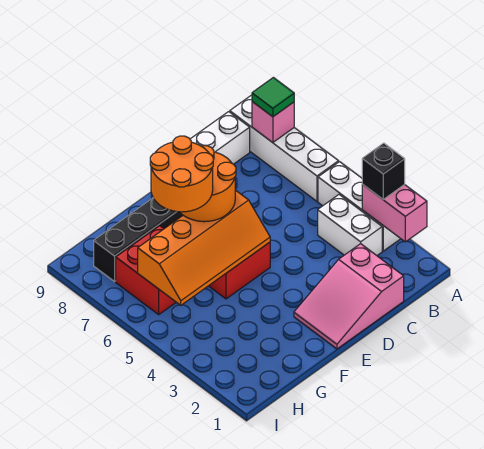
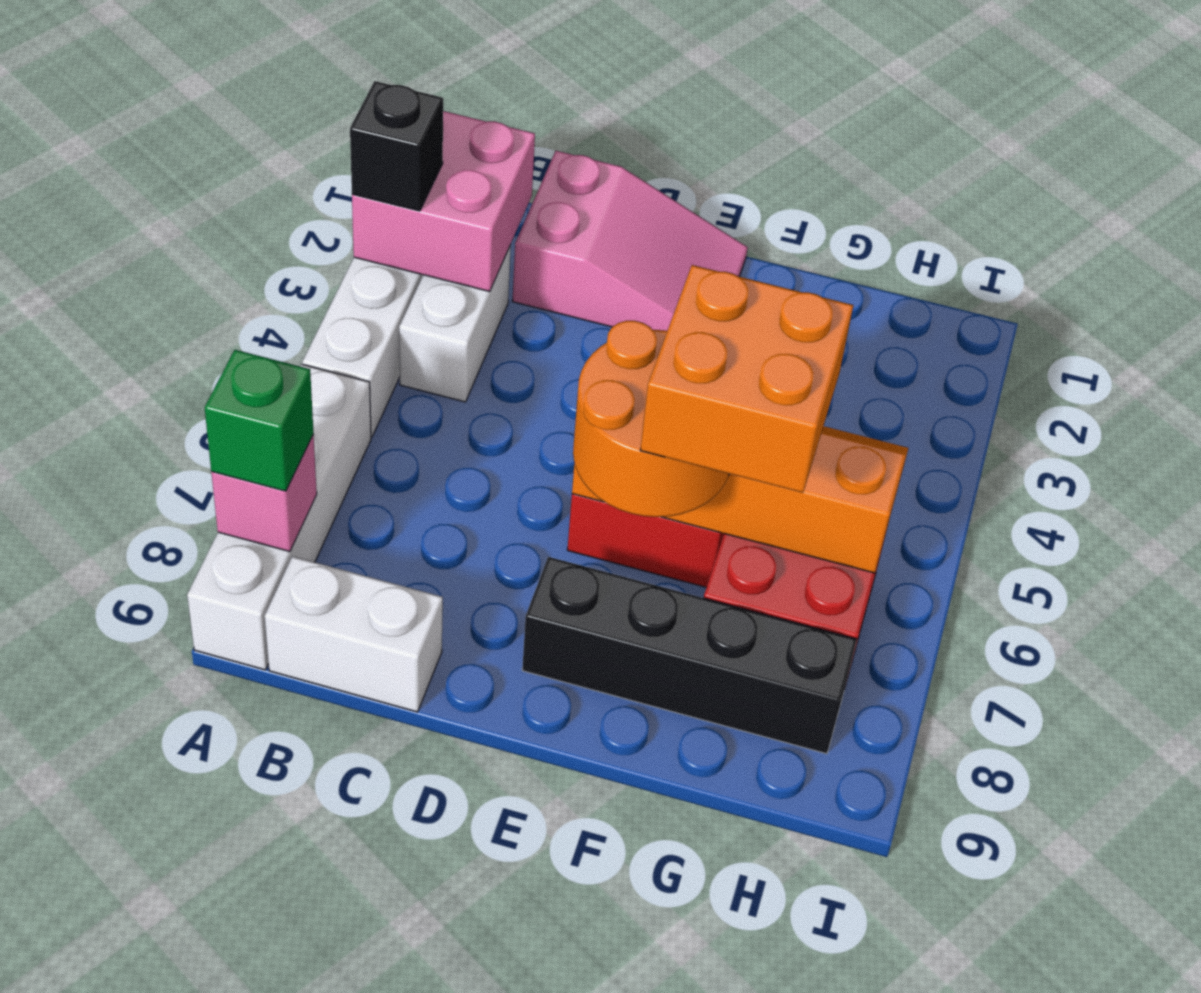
pink brick A2:A3 level 2 -> pink brick A2:B3 level 2
green tile A8 level 3 -> green brick A8 level 3
orange round brick F6:G7 level 4 -> orange brick F6:G7 level 4

